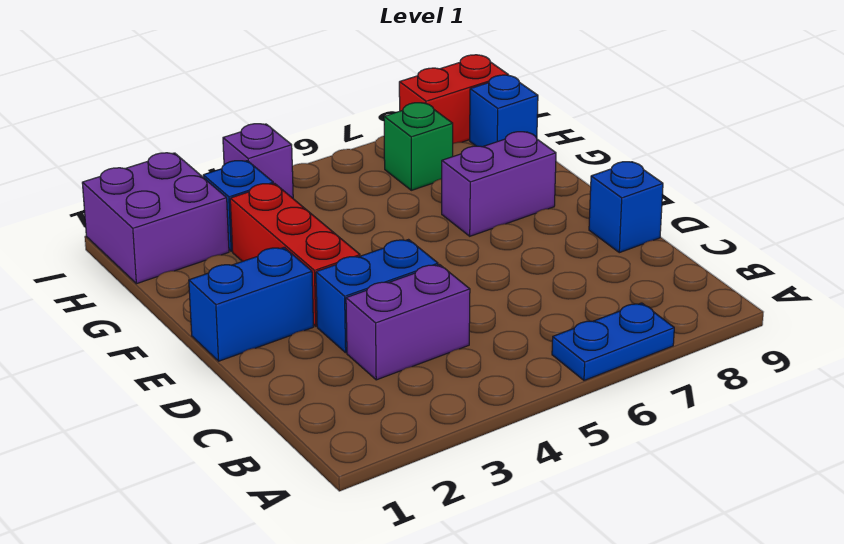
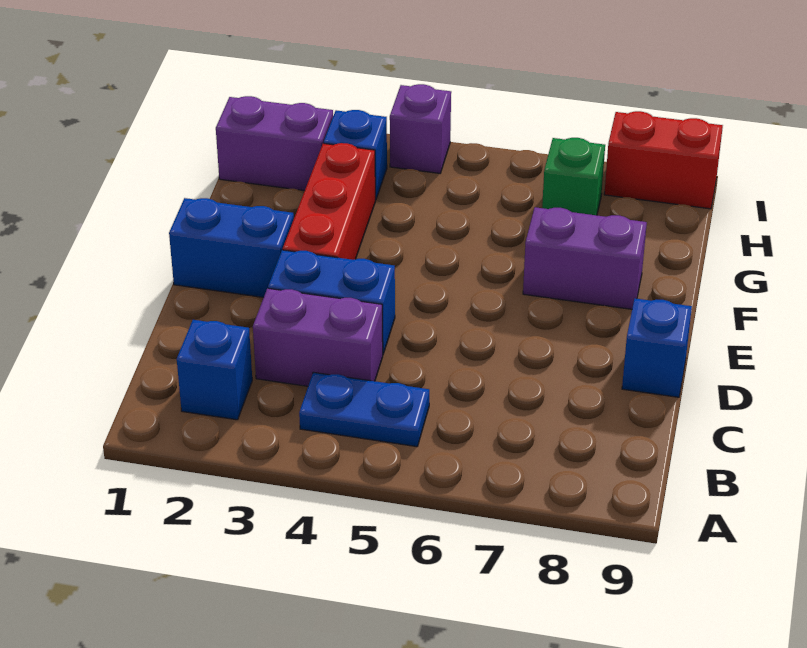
blue plate A6:A7 level 1 -> blue plate B4:B5 level 1
purple brick H1:I2 level 1 -> purple brick H1:H2 level 1
blue brick H9 level 1 -> blue brick B2 level 1

